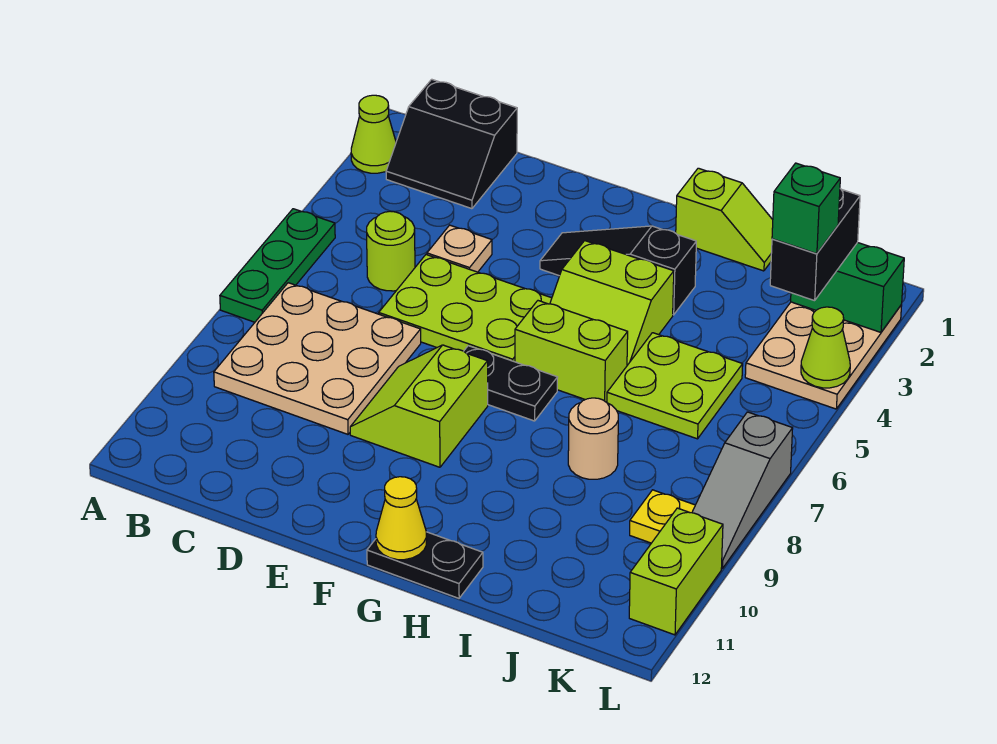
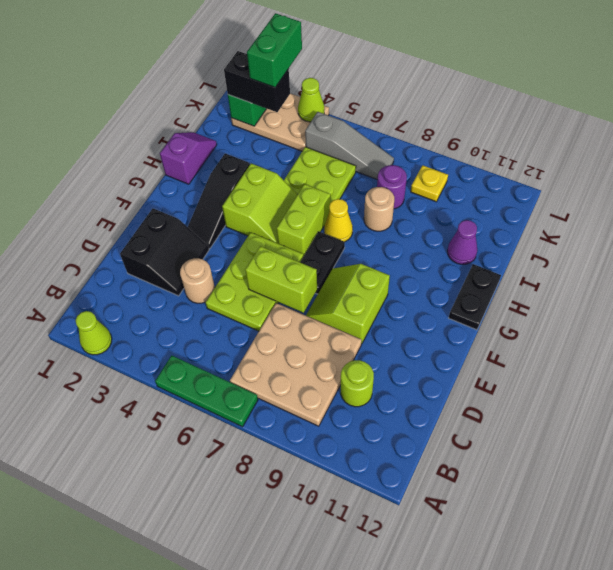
black slope B1:C2 level 1 top 1 -> black slope D2:E3 level 1 top 2
lime round brick C5 level 1 -> lime round brick C10 level 1
tan plate D4 level 1 -> tan round brick D4 level 1
lime slope E8:F9 level 1 top F -> lime slope E8:F9 level 1 top 9
yellow cone G12 level 2 -> yellow cone H7 level 1
lime slope H1:I1 level 1 top H -> purple slope H1:I1 level 1 top H
none -> purple cone I11 level 1
none -> purple round brick J8 level 1
green brick K3 level 4 -> green brick K3:L3 level 4
grey slope L7:L9 level 1 top 7 -> grey slope K5:K7 level 1 top 5
lime brick L10:L11 level 1 -> lime brick E6:E7 level 2

